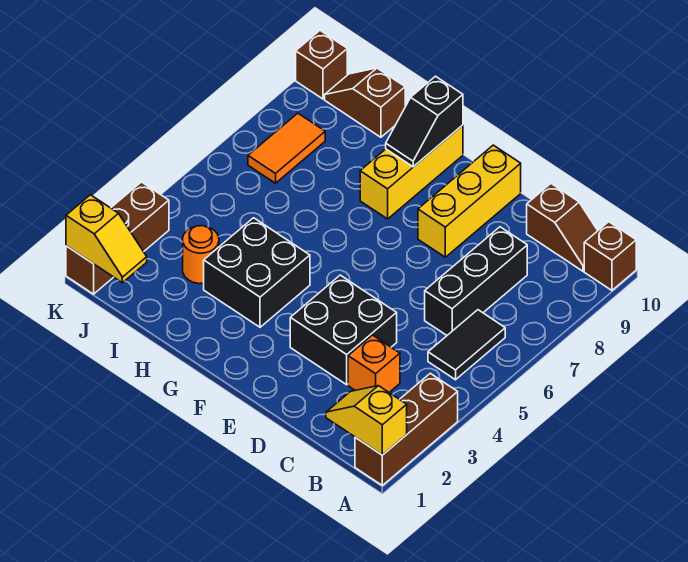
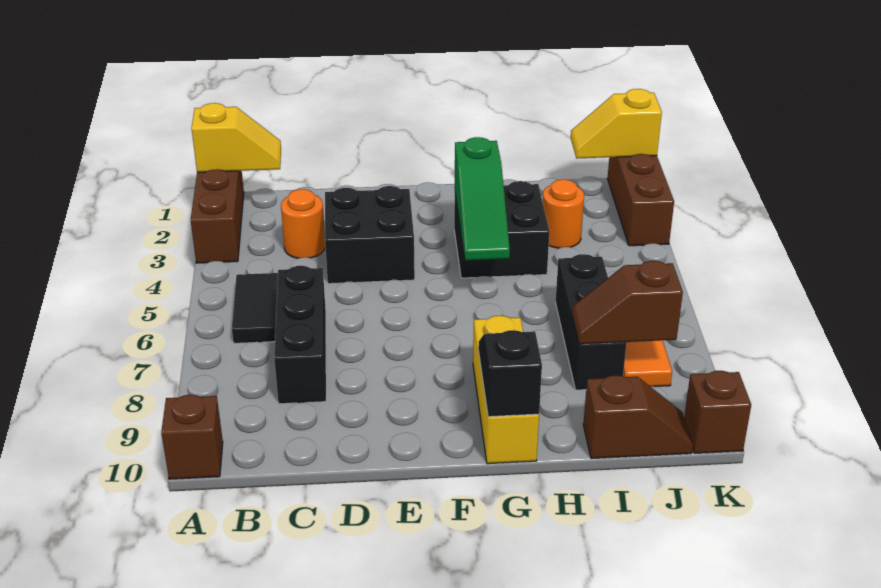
brown slope B10:C10 level 1 top C -> brown slope I8:J8 level 2 top J
orange brick C3 level 1 -> orange round brick C3 level 1
yellow brick E8:E10 level 1 -> none
none -> green slope G3:G5 level 2 top 3
none -> black brick I6:I8 level 1

